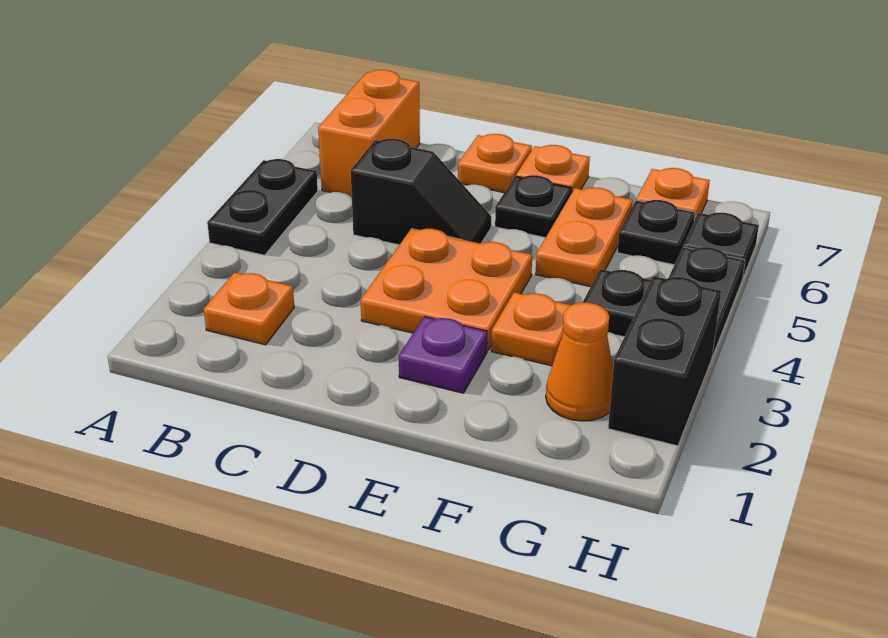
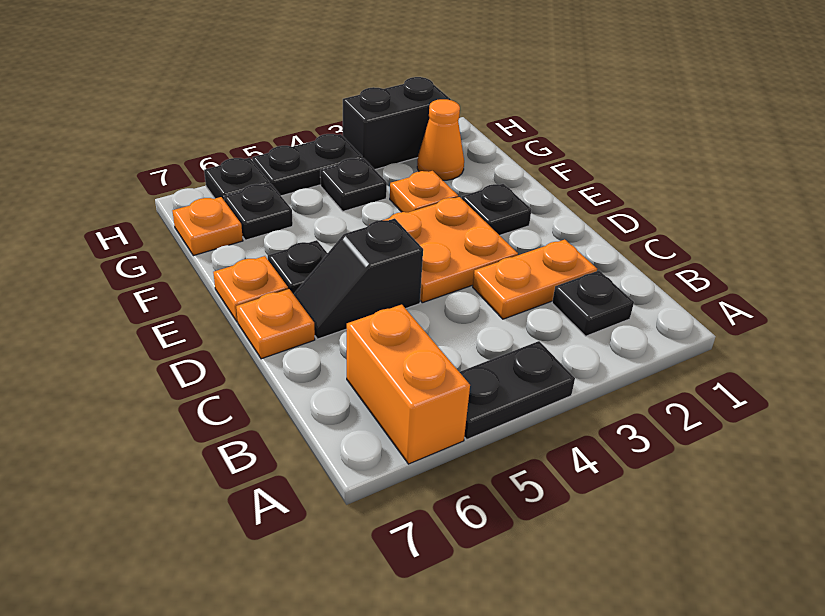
orange plate B2 level 1 -> black plate B2 level 1
orange brick B6:B7 level 1 -> orange brick A6:B6 level 1
black slope C5:D5 level 1 top C -> black slope D5:D6 level 1 top 5
purple plate E2 level 1 -> black plate E2 level 1
orange plate F5:F6 level 1 -> orange plate C2:C3 level 1

